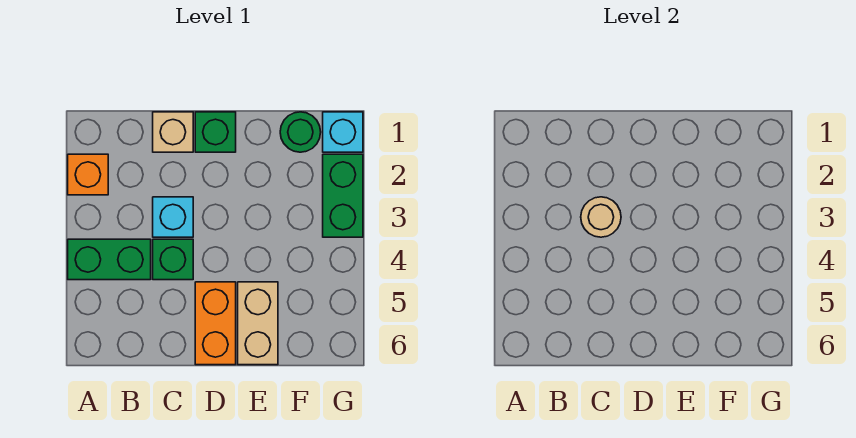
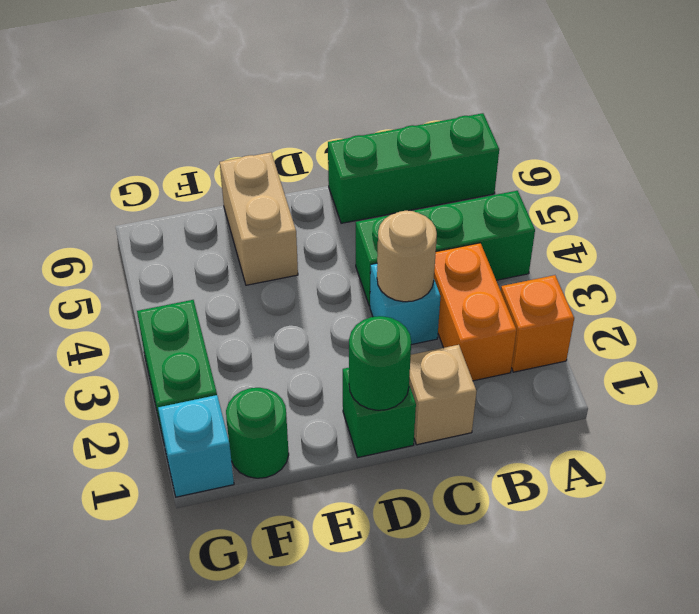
none -> green brick A6:C6 level 1
none -> green round brick D1 level 2
orange brick D5:D6 level 1 -> orange brick B2:B3 level 1

